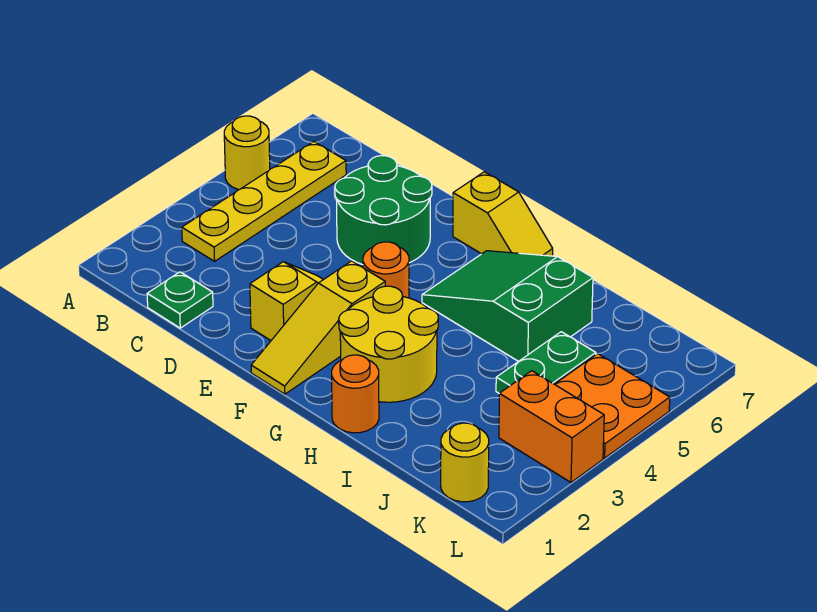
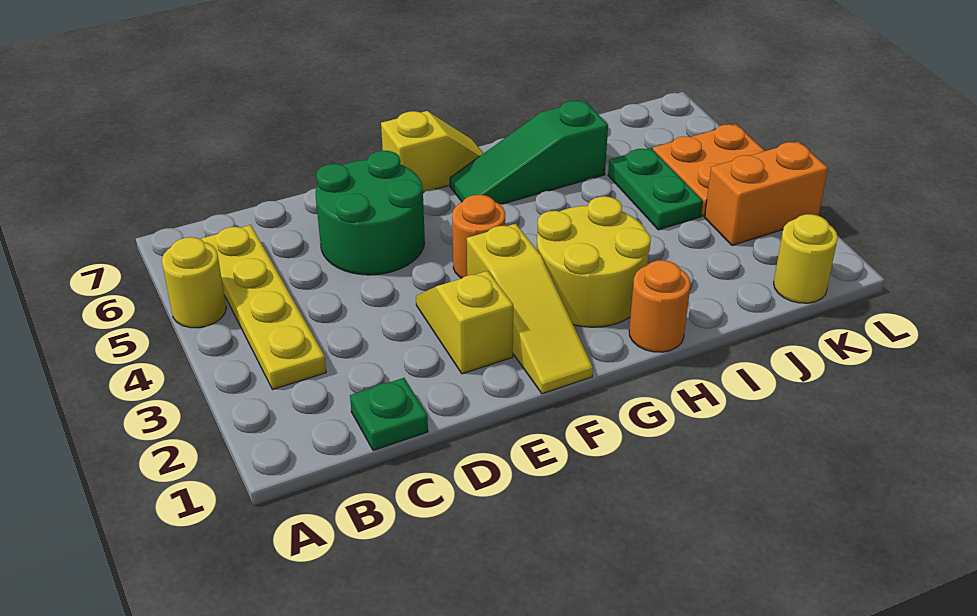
green slope G5:I6 level 1 top I -> green slope G6:I6 level 1 top I

